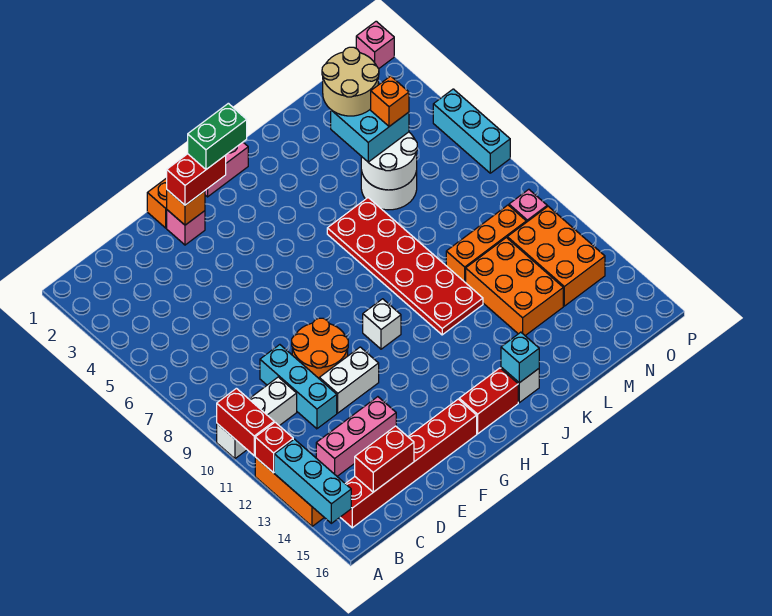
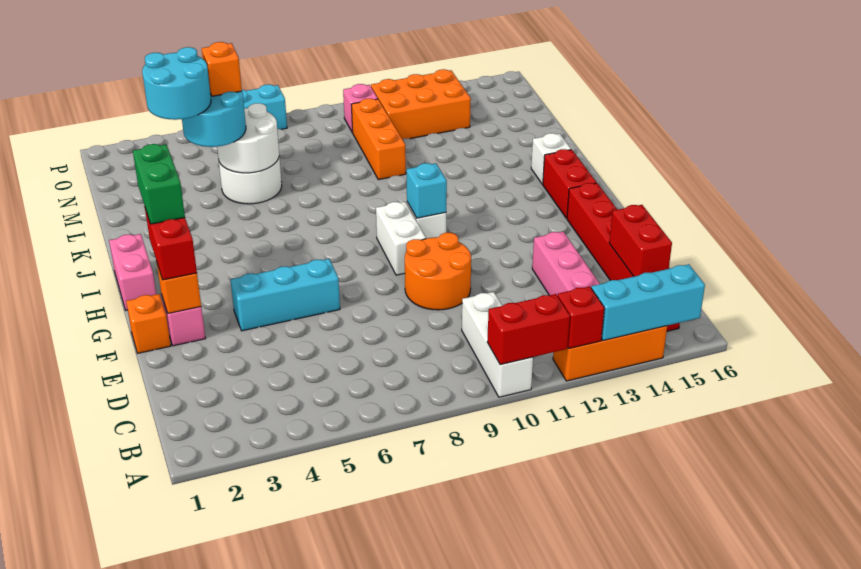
cyan brick D9:D11 level 1 -> cyan brick F4:F6 level 1
white brick E11:F11 level 1 -> white brick G9:H9 level 1
red plate J6:K11 level 1 -> none
cyan brick J15 level 2 -> cyan brick H10 level 2
tan round brick L3:M4 level 4 -> cyan round brick L3:M4 level 4
cyan brick L4:M5 level 3 -> cyan round brick L4:M5 level 3
orange brick L11:M13 level 1 -> none
pink brick P1 level 1 -> none

